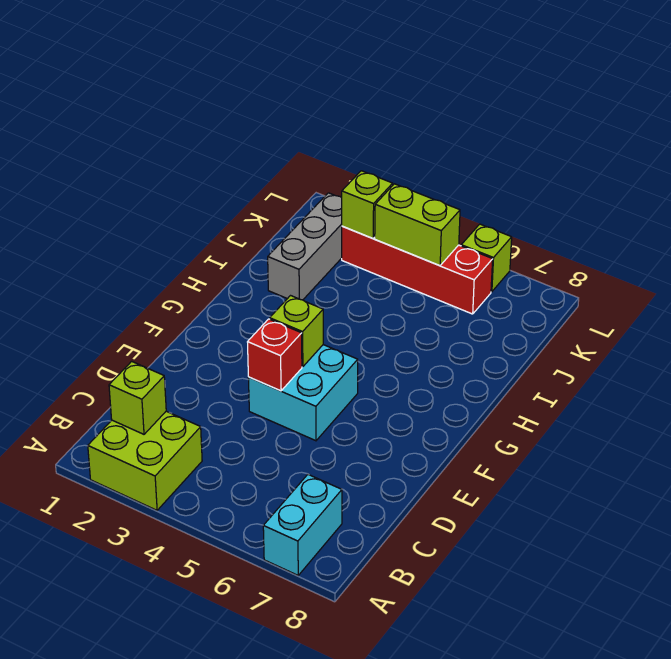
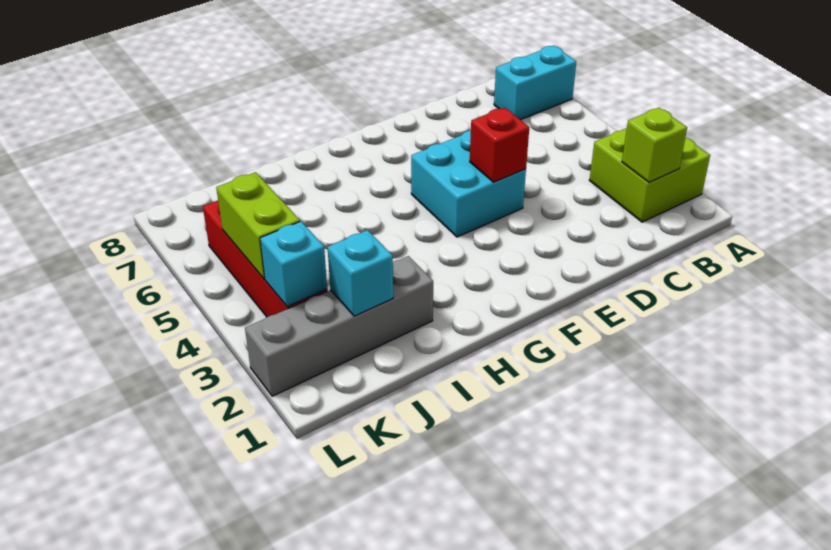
lime brick F4 level 2 -> none
grey brick I2:K2 level 1 -> grey brick I2:L2 level 1
none -> cyan brick J2 level 2
lime brick K3 level 2 -> cyan brick K3 level 2
lime brick L6 level 1 -> none

